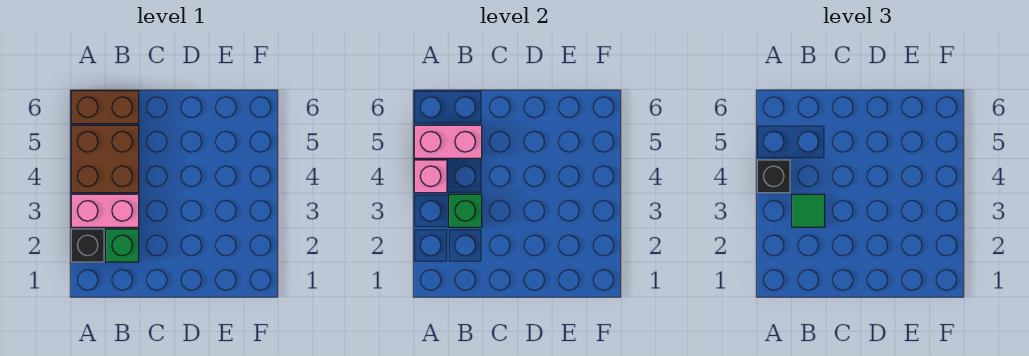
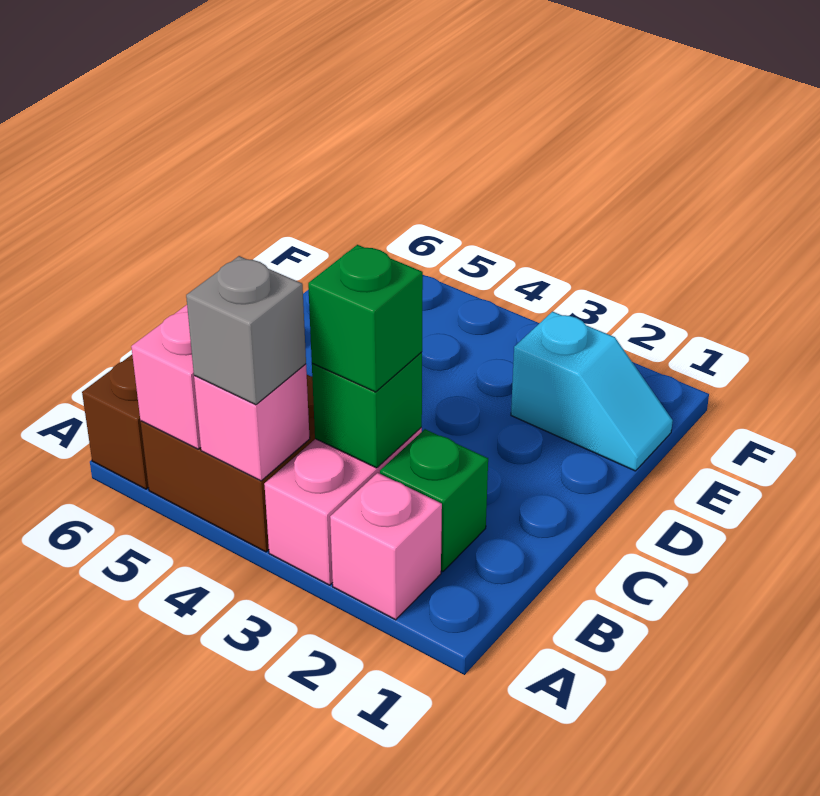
black brick A2 level 1 -> pink brick A2 level 1
black brick A4 level 3 -> grey brick A4 level 3
green tile B3 level 3 -> green brick B3 level 3
none -> cyan slope E1:E2 level 1 top 2

